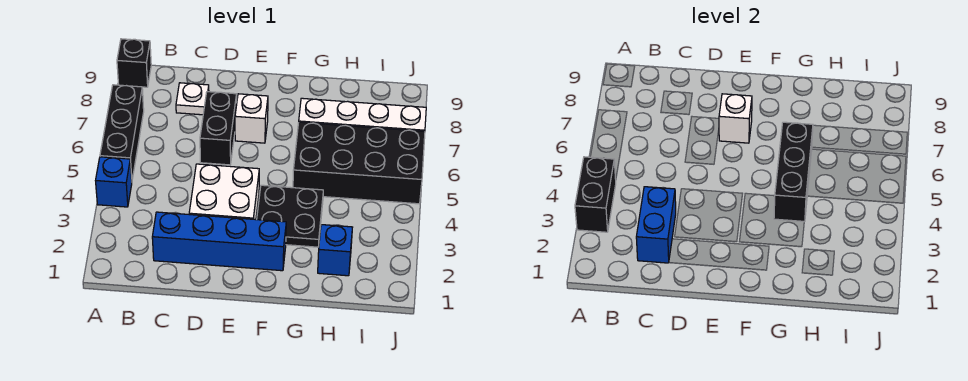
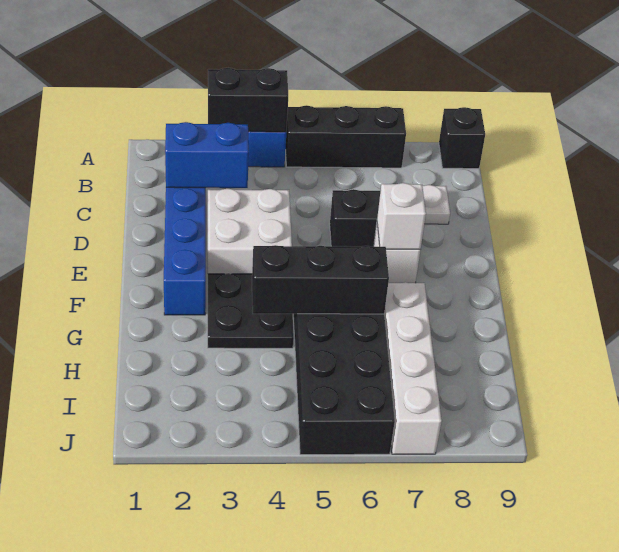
blue brick H2 level 1 -> none

